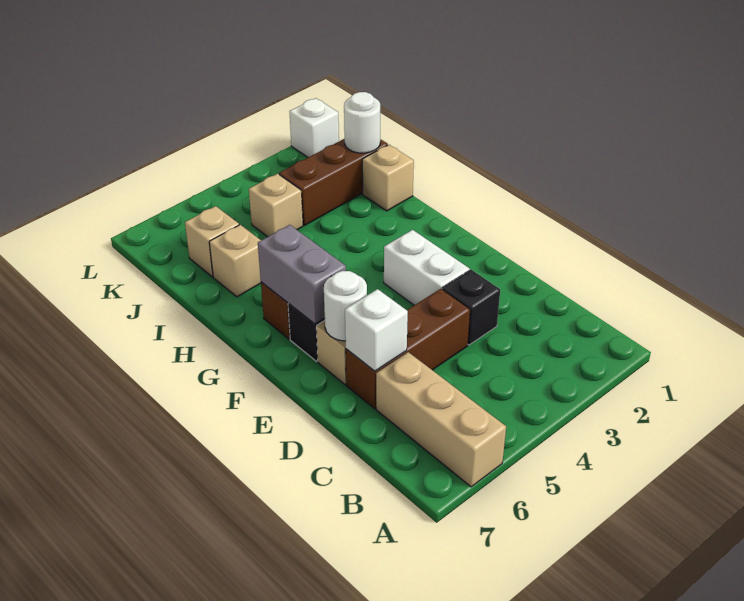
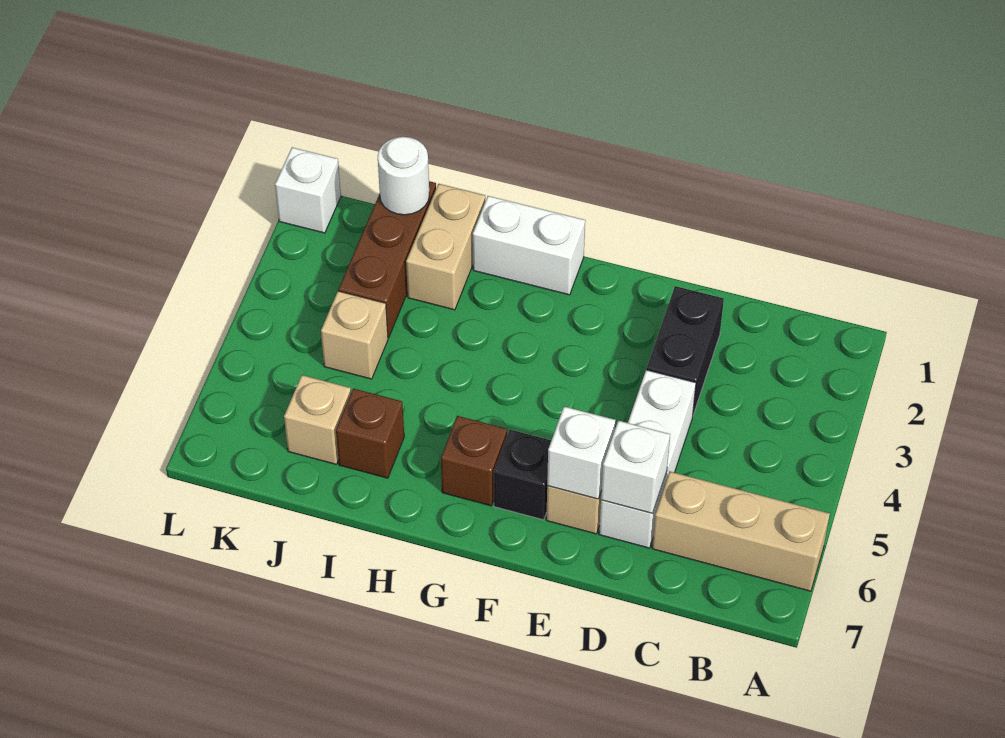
black brick D3 level 1 -> black brick D2:D3 level 1
brown brick D4:D6 level 1 -> white brick D4:D6 level 1
white brick E3:F3 level 1 -> white brick G1:H1 level 1
white round brick E6 level 2 -> white brick E6 level 2
grey brick F6:G6 level 2 -> none
tan brick I1 level 1 -> tan brick I1:I2 level 1
tan brick I6 level 1 -> brown brick I6 level 1

